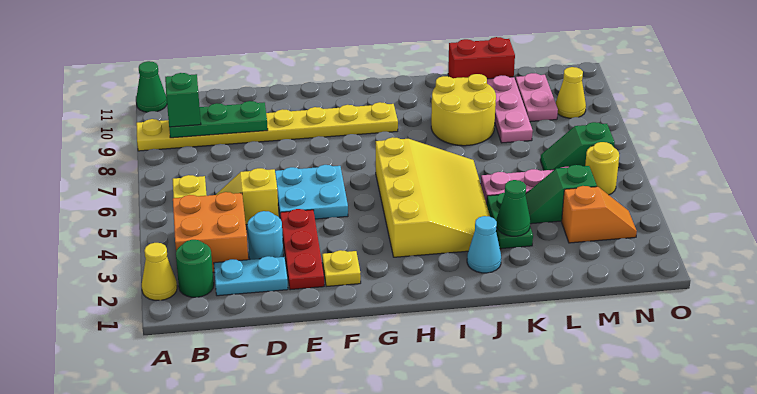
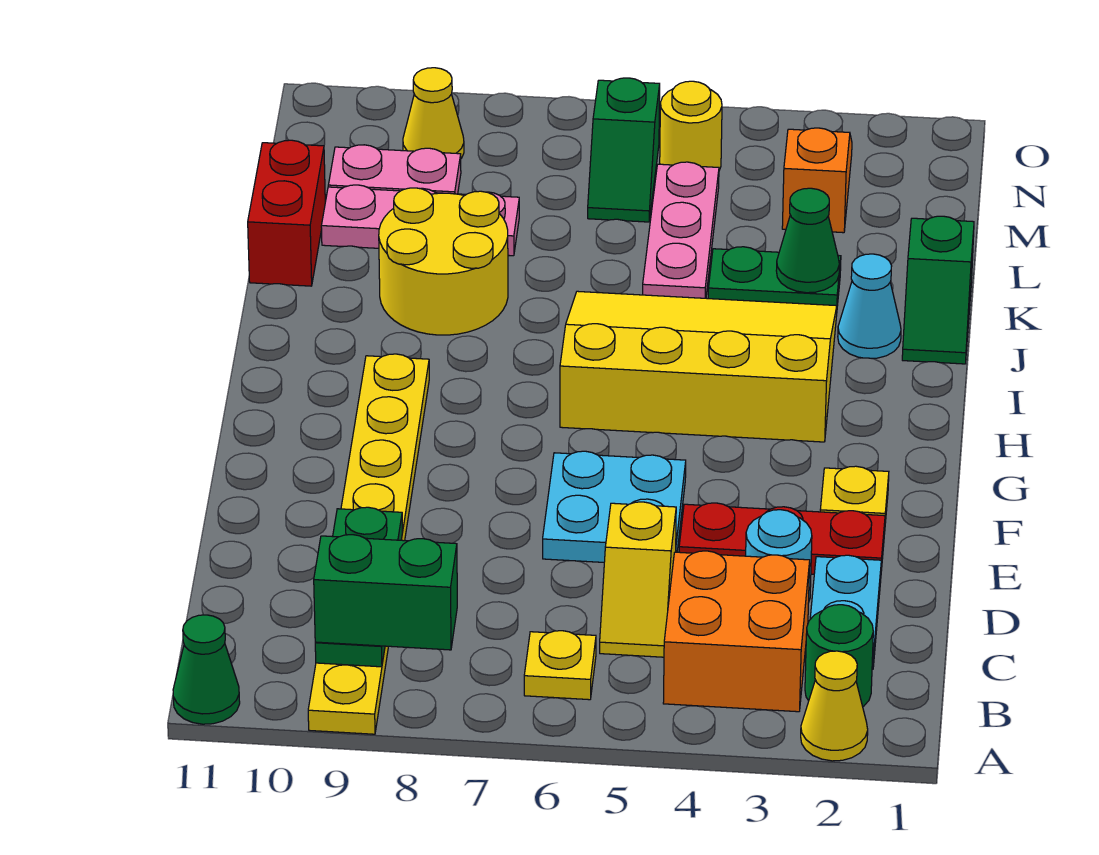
green brick B9 level 3 -> green brick B8:B9 level 3
green slope L4:M4 level 1 top M -> green slope J1:K1 level 1 top K

